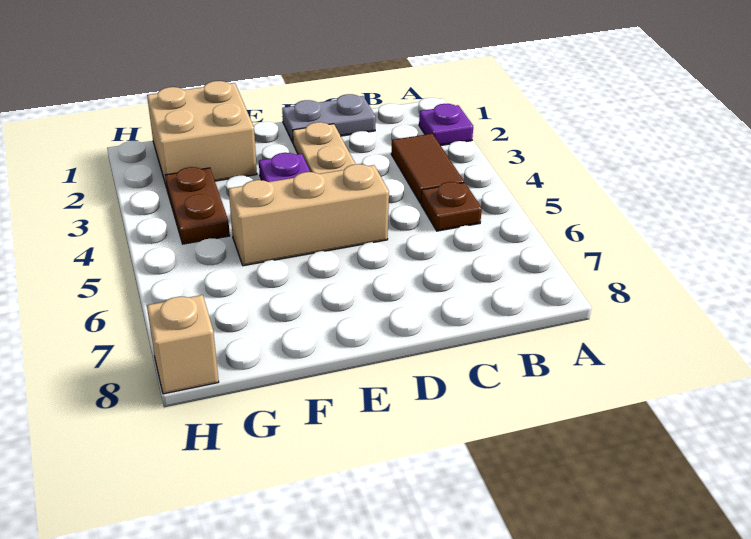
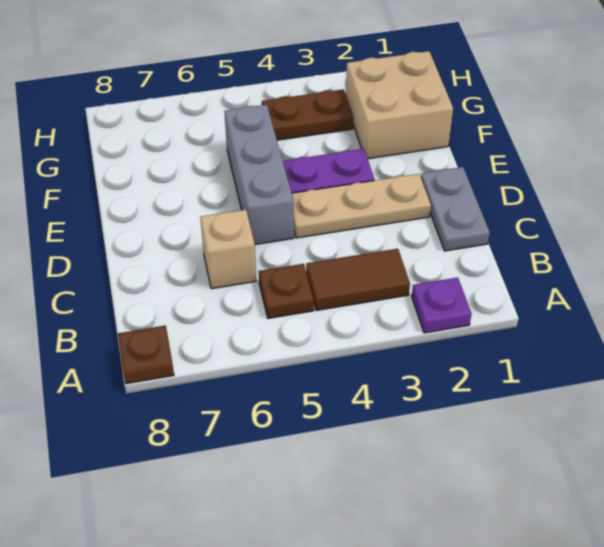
none -> brown plate A8 level 1
tan brick D5:F5 level 1 -> grey brick D5:F5 level 1
tan brick H8 level 1 -> tan brick C6 level 1

